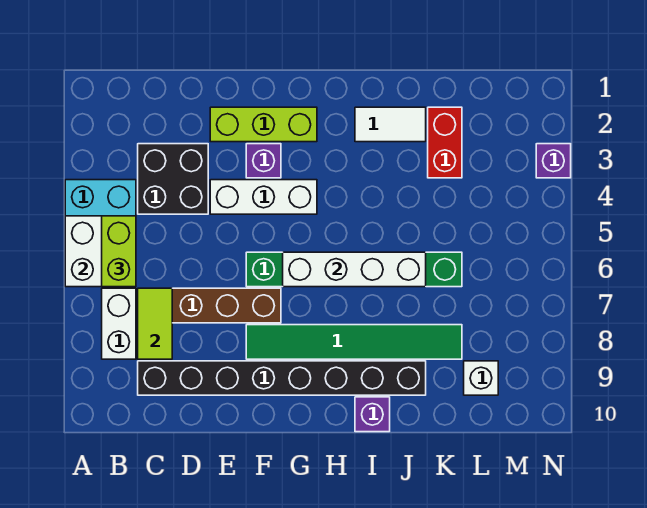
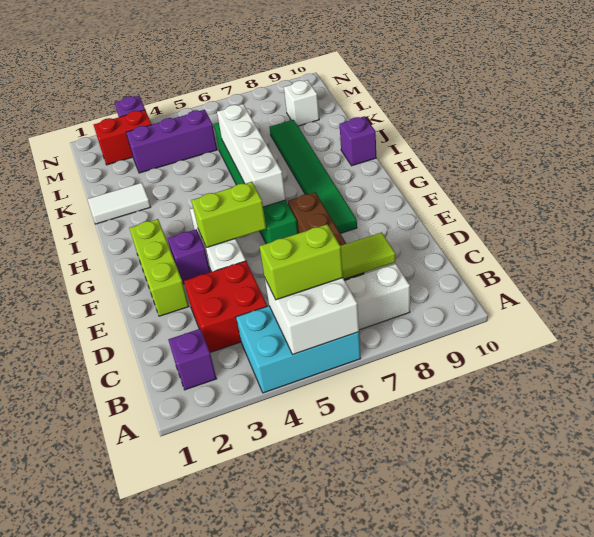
none -> purple brick B2 level 1
black brick C3:D4 level 1 -> red brick C3:D4 level 1
black brick C9:J9 level 1 -> none
none -> lime brick F4:F5 level 2
white tile I2:J2 level 1 -> white tile J1:J2 level 1
red brick K2:K3 level 1 -> red brick M2:M3 level 1
none -> purple brick L3:L5 level 1

